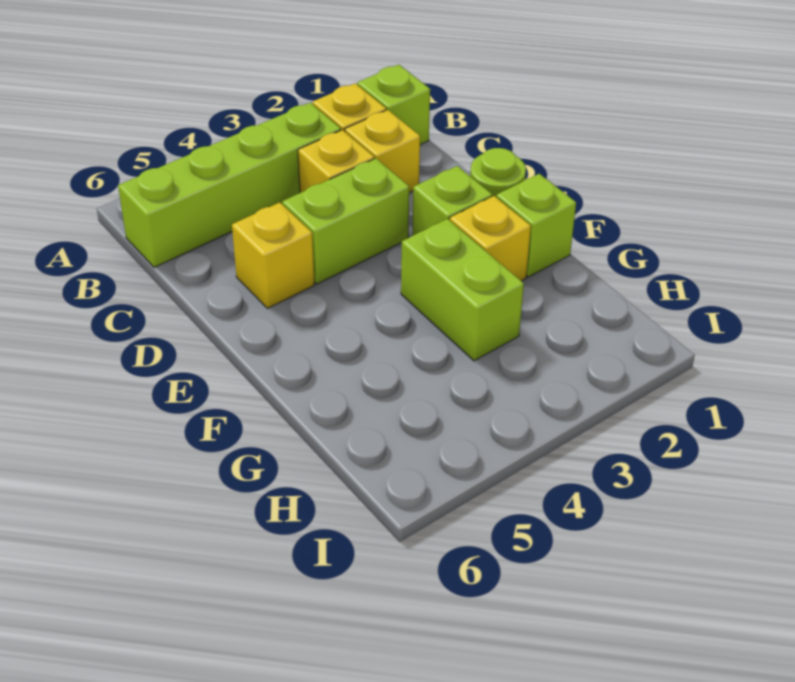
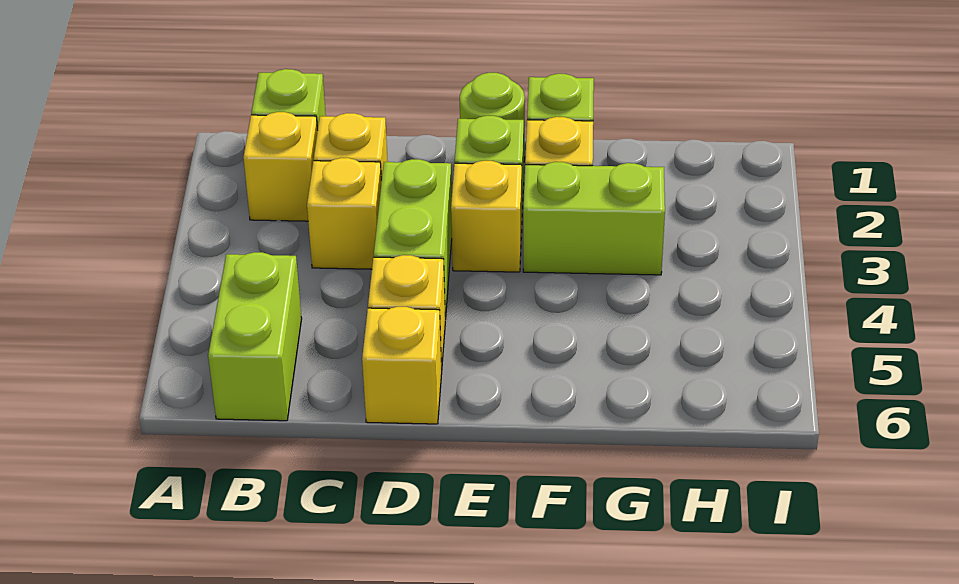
lime brick B3:B6 level 1 -> lime brick B5:B6 level 1
none -> yellow brick D6 level 1
none -> yellow brick E3 level 1

